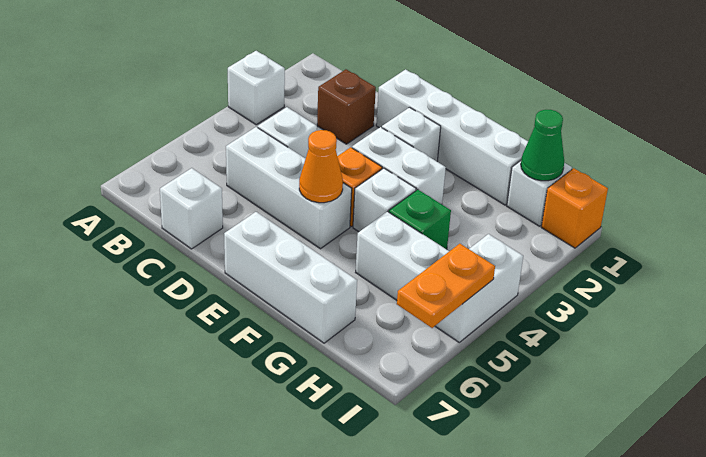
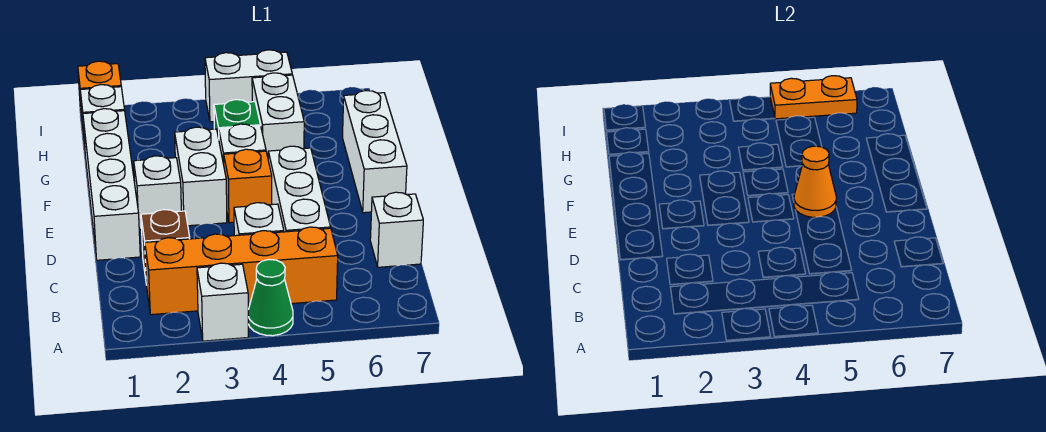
none -> orange brick B2:B5 level 1
green cone H1 level 2 -> green cone A4 level 1

